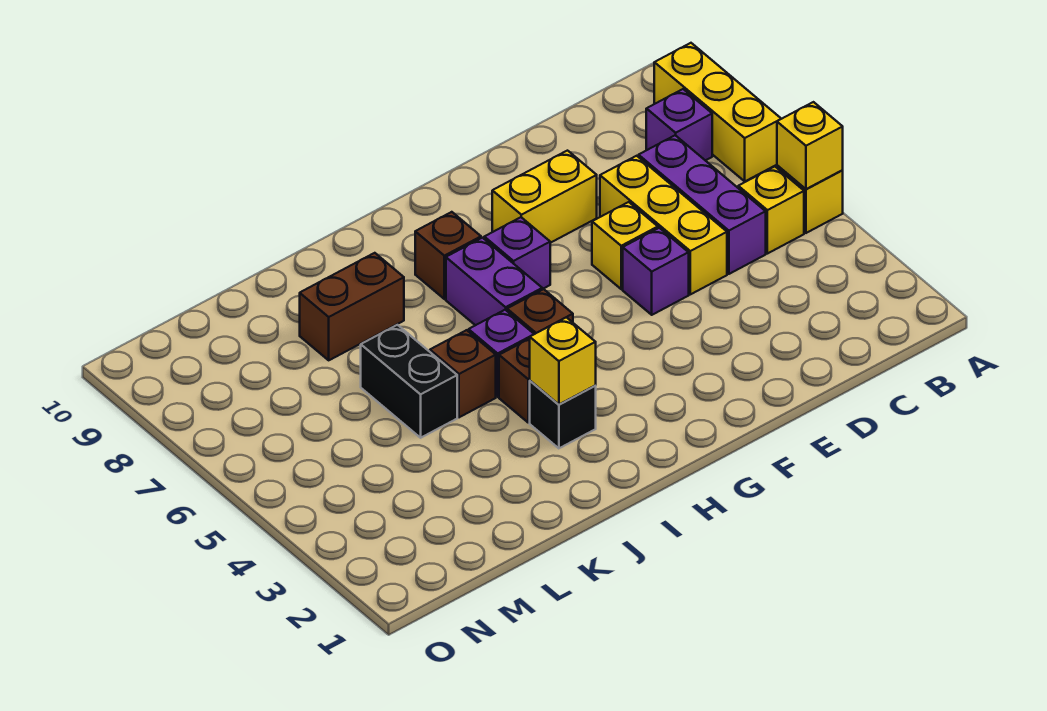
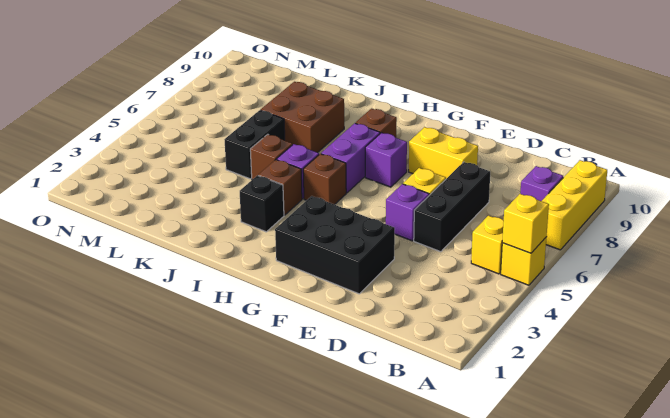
purple brick C5:C7 level 1 -> none
yellow brick D5:D7 level 1 -> black brick D5:D7 level 1
none -> black brick E2:G3 level 1
yellow brick I3 level 2 -> none
brown brick J8:K8 level 1 -> brown brick J7:K8 level 1

